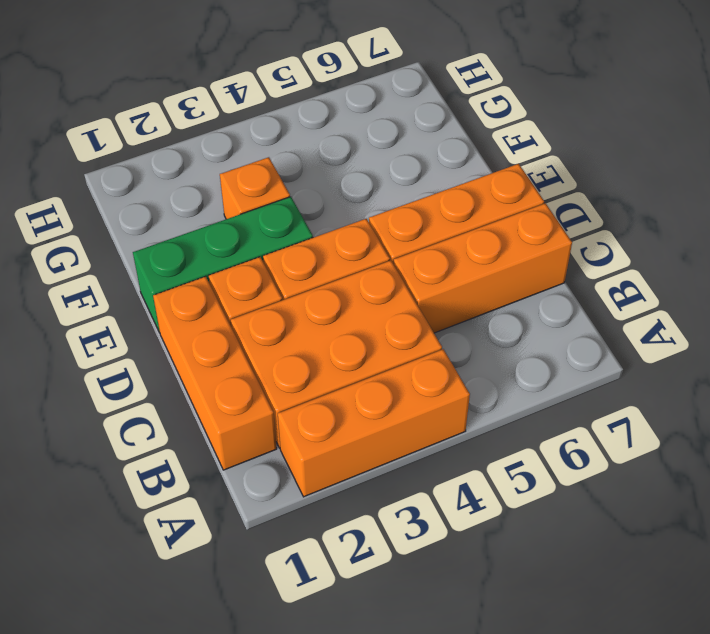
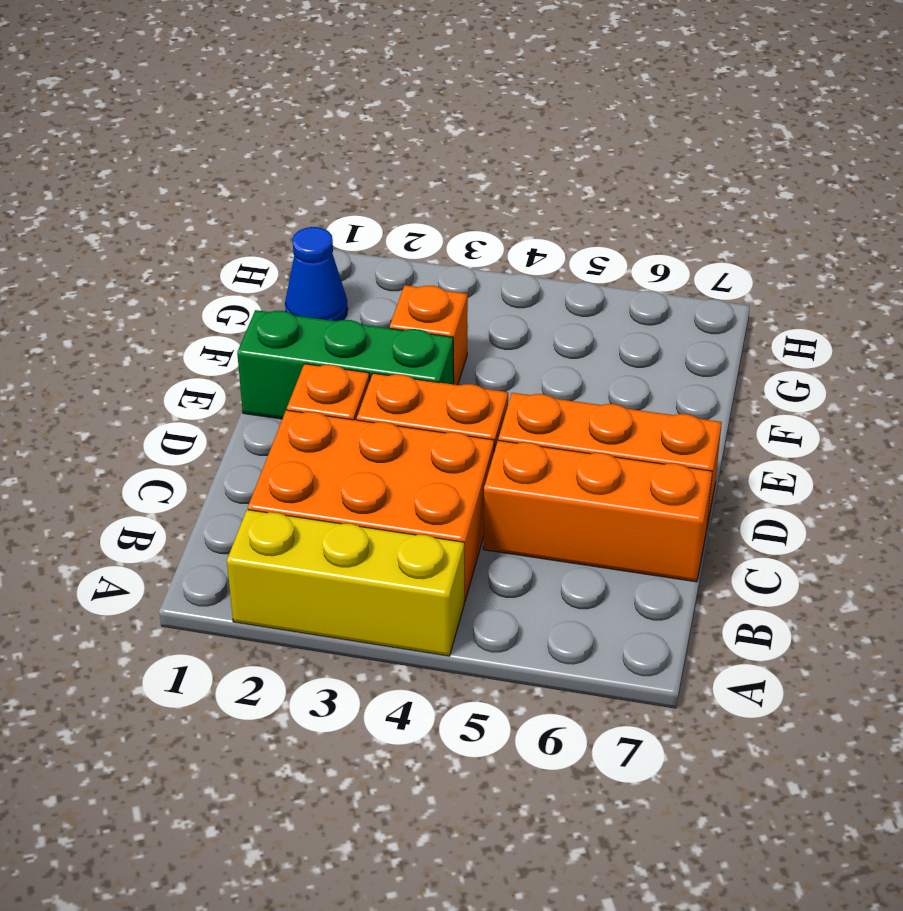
orange brick A2:A4 level 1 -> yellow brick A2:A4 level 1
orange brick B1:D1 level 1 -> none
none -> blue cone G1 level 1

